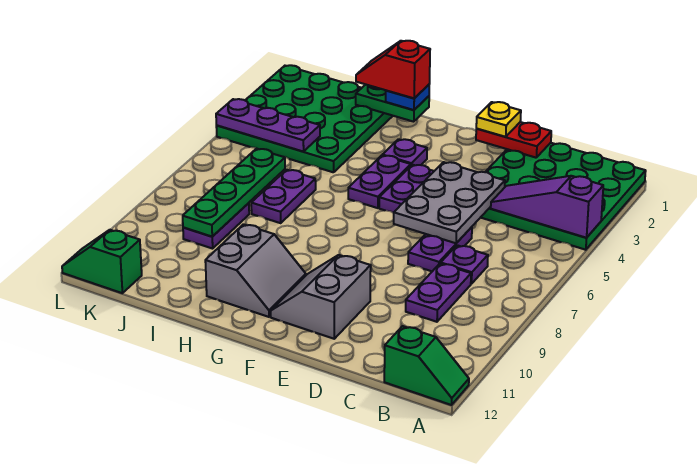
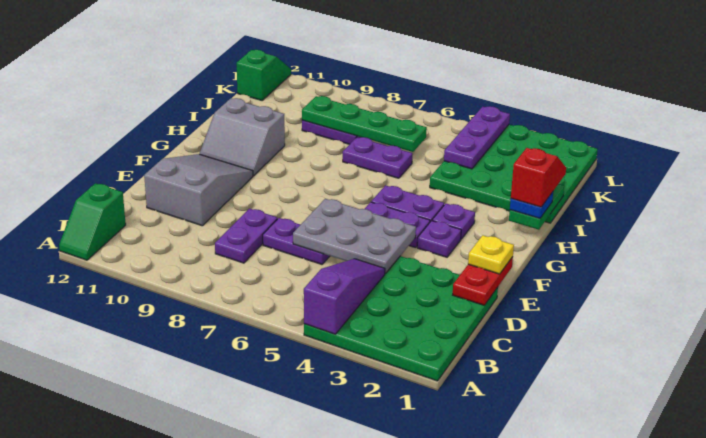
purple plate C7 level 1 -> purple plate F3 level 1
purple plate C8:C9 level 1 -> purple plate C8:D8 level 1
grey slope E10:F11 level 1 top E -> grey slope D10:F11 level 1 top D

